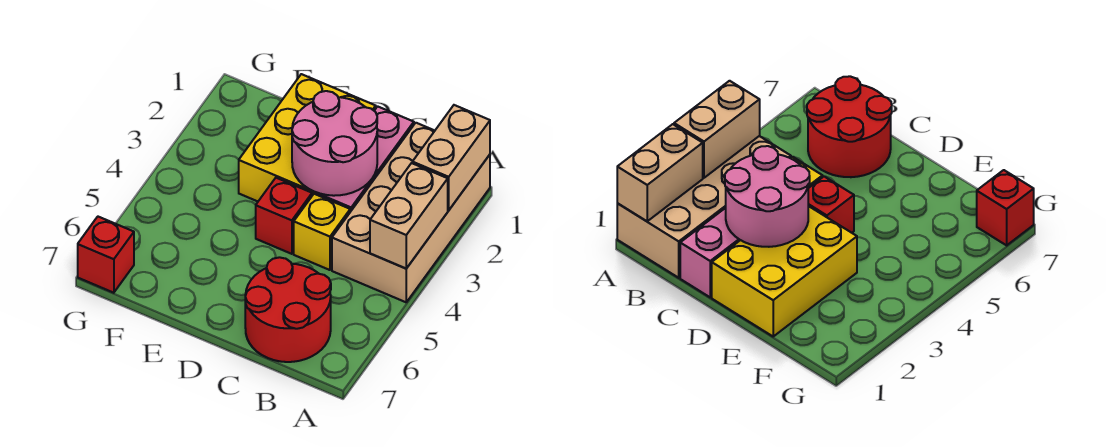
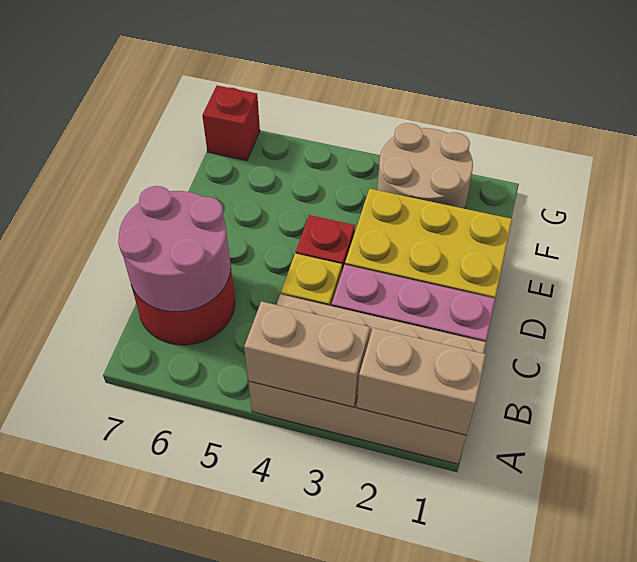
pink round brick C2:D3 level 2 -> pink round brick B6:C7 level 2
none -> tan round brick F2:G3 level 1

